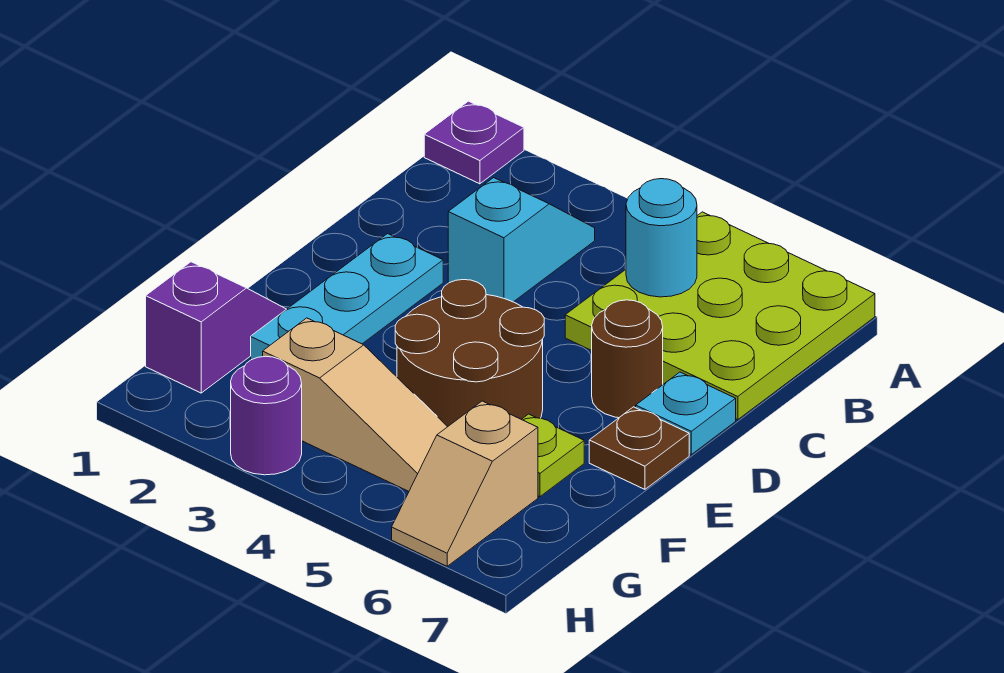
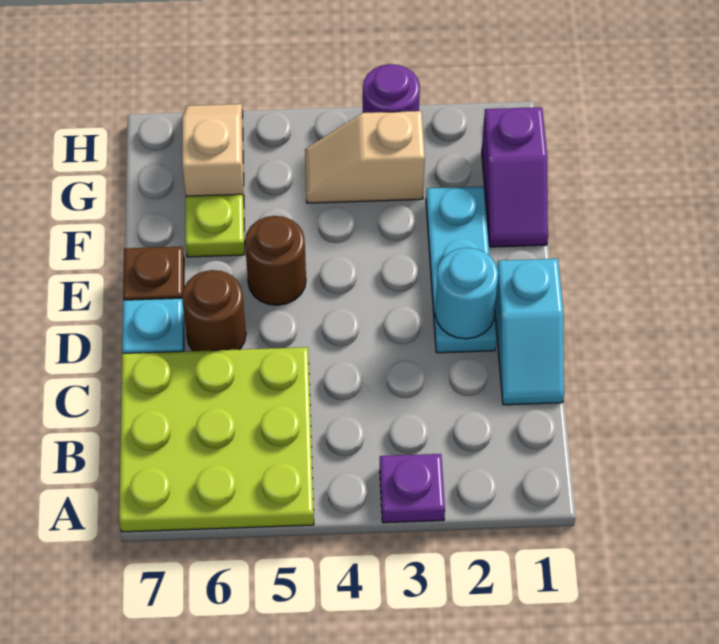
purple plate A1 level 1 -> purple plate A3 level 1
cyan slope B3:C3 level 1 top C -> cyan slope C1:D1 level 1 top D
cyan round brick B5 level 2 -> cyan round brick D2 level 2
brown round brick E4:F5 level 1 -> brown round brick E5 level 1
tan slope G3:G5 level 1 top 3 -> tan slope G3:G4 level 1 top 3

